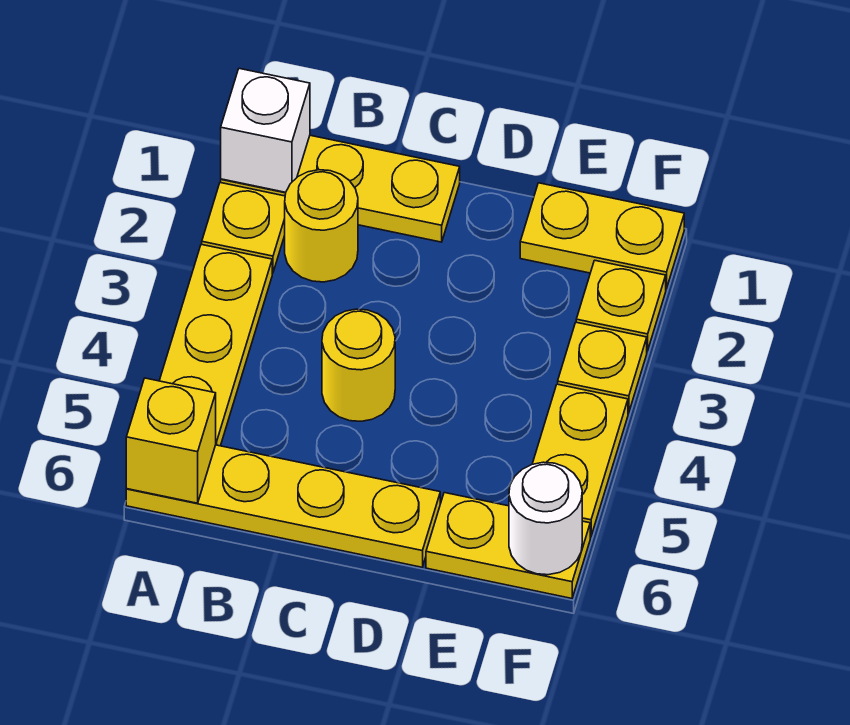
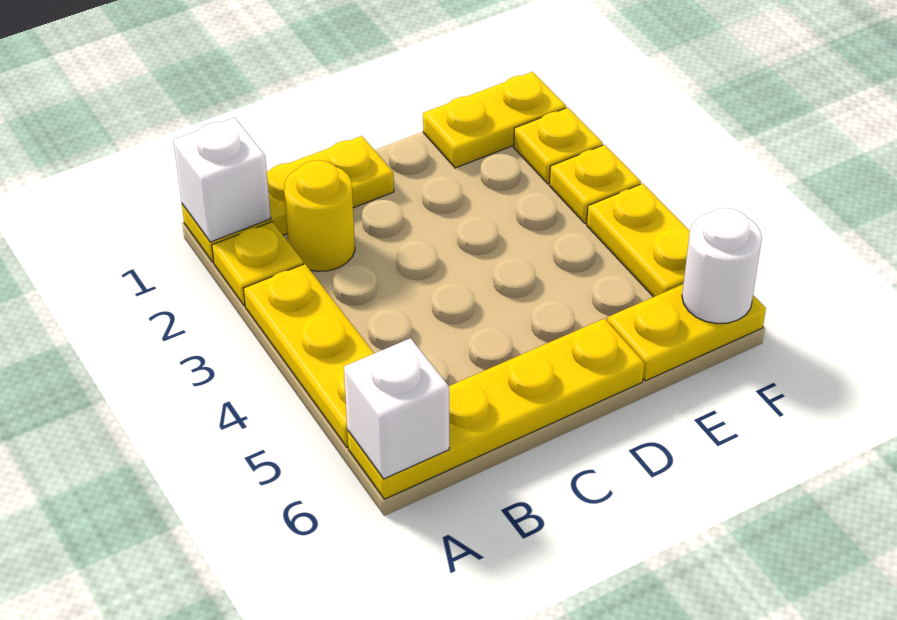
yellow brick A6 level 2 -> white brick A6 level 2
yellow round brick C4 level 1 -> none

